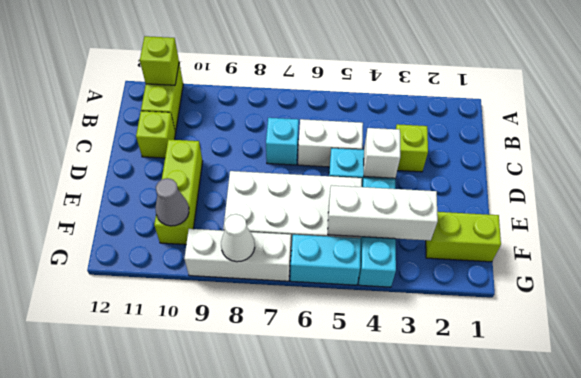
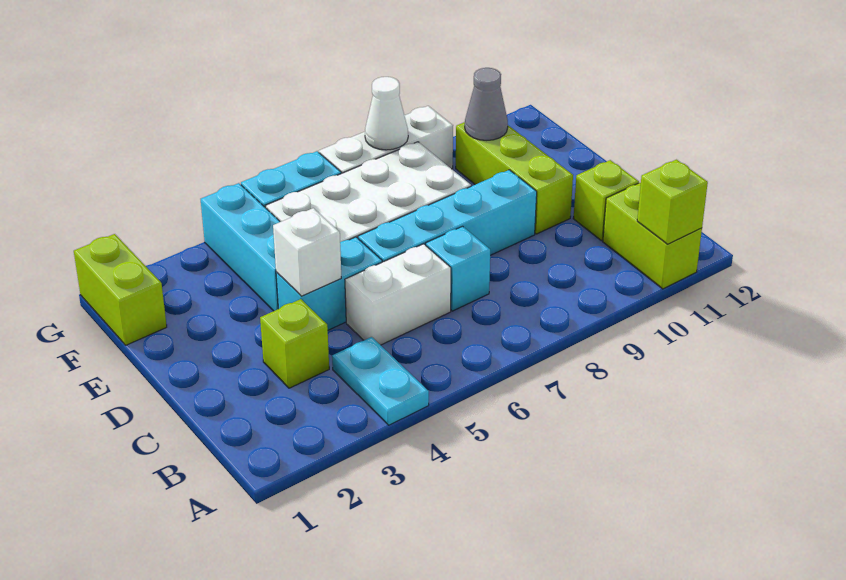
none -> cyan plate A4:B4 level 1
none -> cyan brick D6:D9 level 1
lime brick F1:F2 level 1 -> lime brick F1:G1 level 1
white brick F3:F5 level 2 -> none

